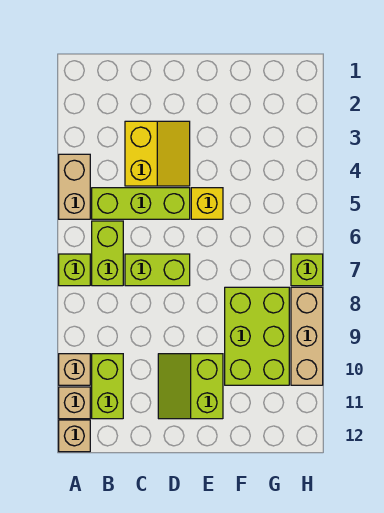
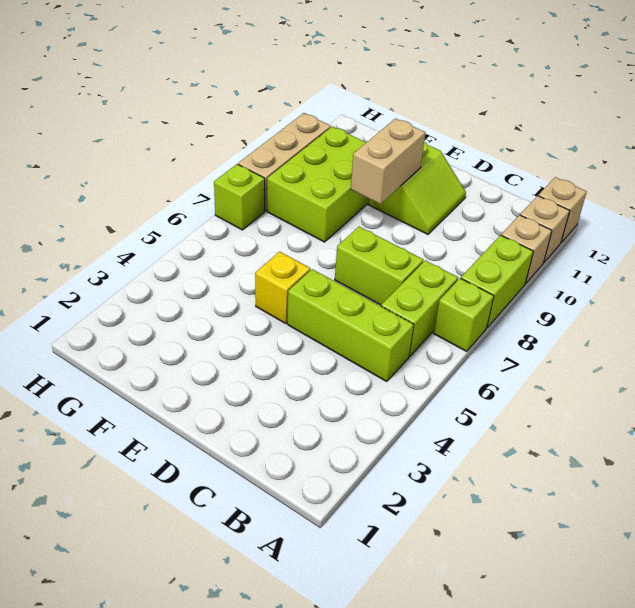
tan brick A4:A5 level 1 -> tan brick E9:E10 level 2
lime brick B10:B11 level 1 -> lime brick A8:A9 level 1
yellow slope C3:D4 level 1 top C -> none

